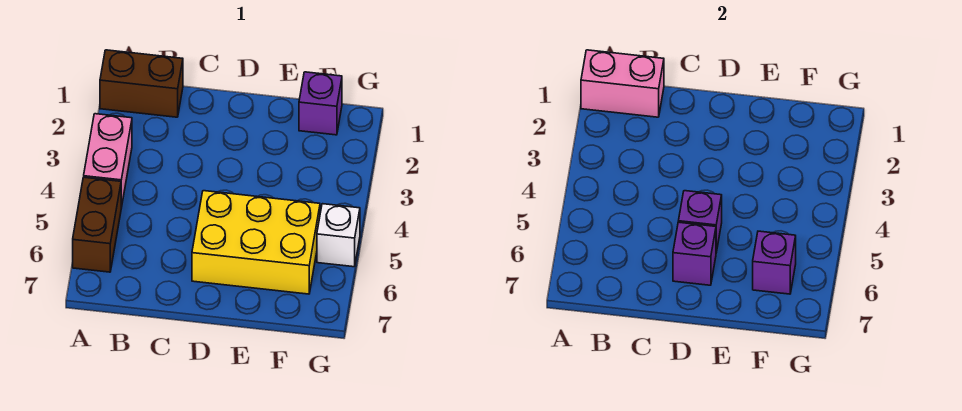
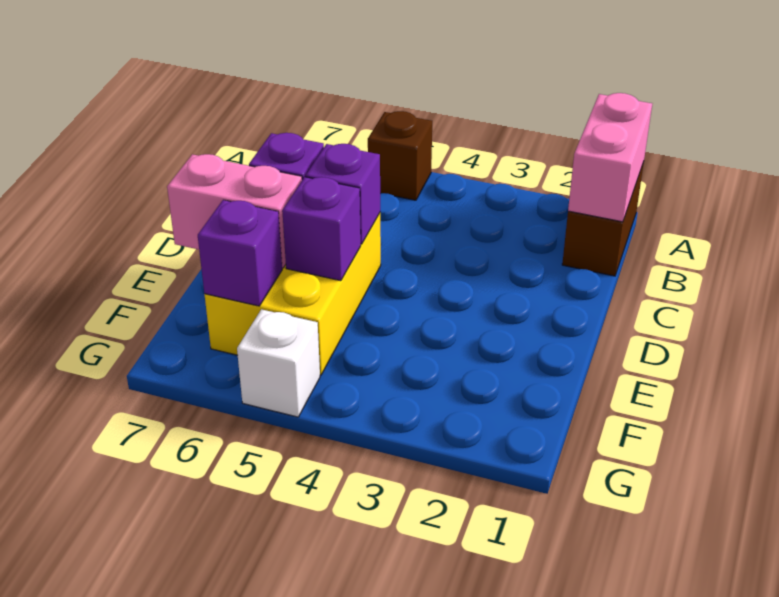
pink brick A3:A4 level 1 -> pink brick E6:E7 level 2
brown brick A5:A6 level 1 -> brown brick A5 level 1
purple brick F1 level 1 -> purple brick E5 level 2

